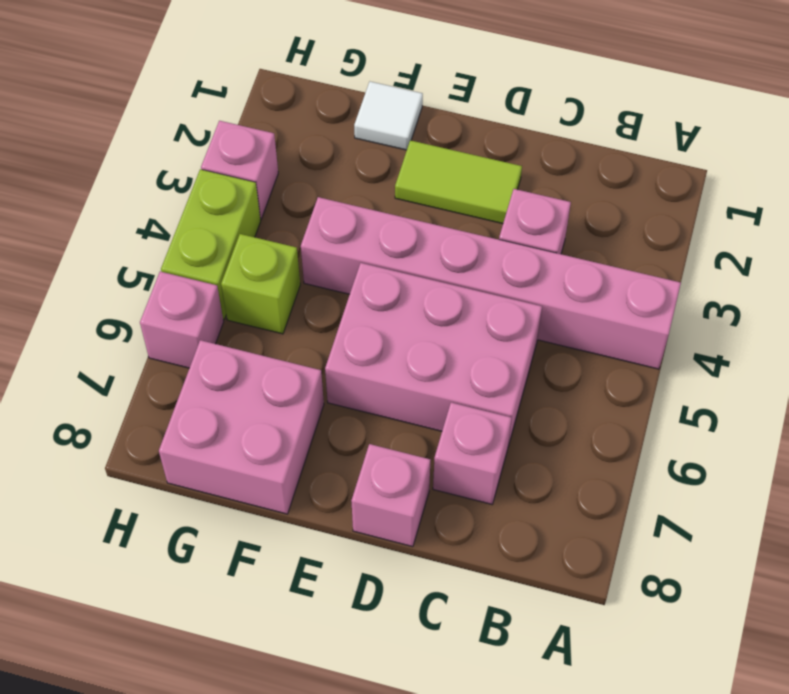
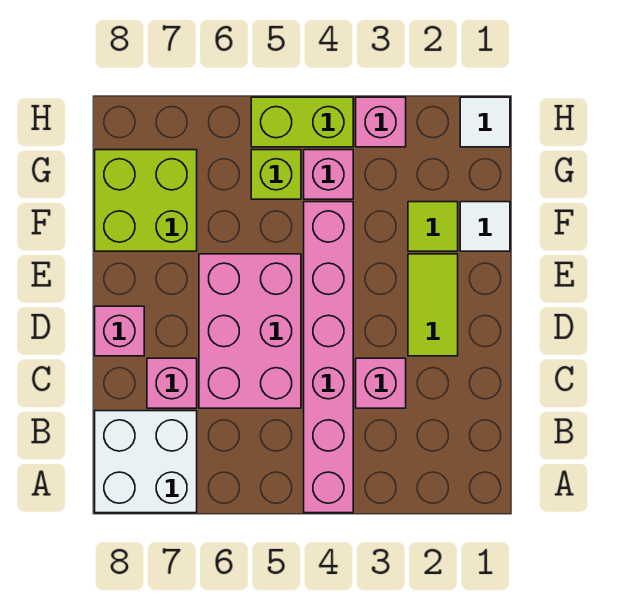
none -> white brick A7:B8 level 1
none -> lime tile F2 level 1
pink brick F7:G8 level 1 -> lime brick F7:G8 level 1
none -> white tile H1 level 1
pink brick H6 level 1 -> pink brick G4 level 1

